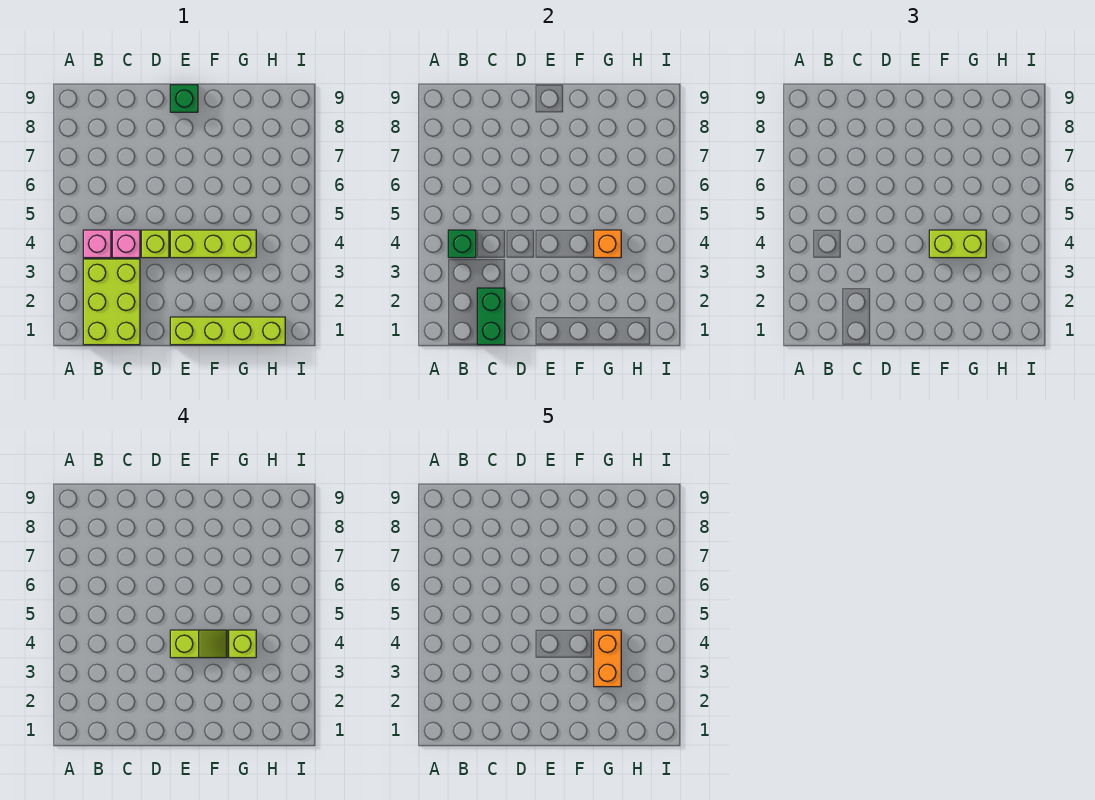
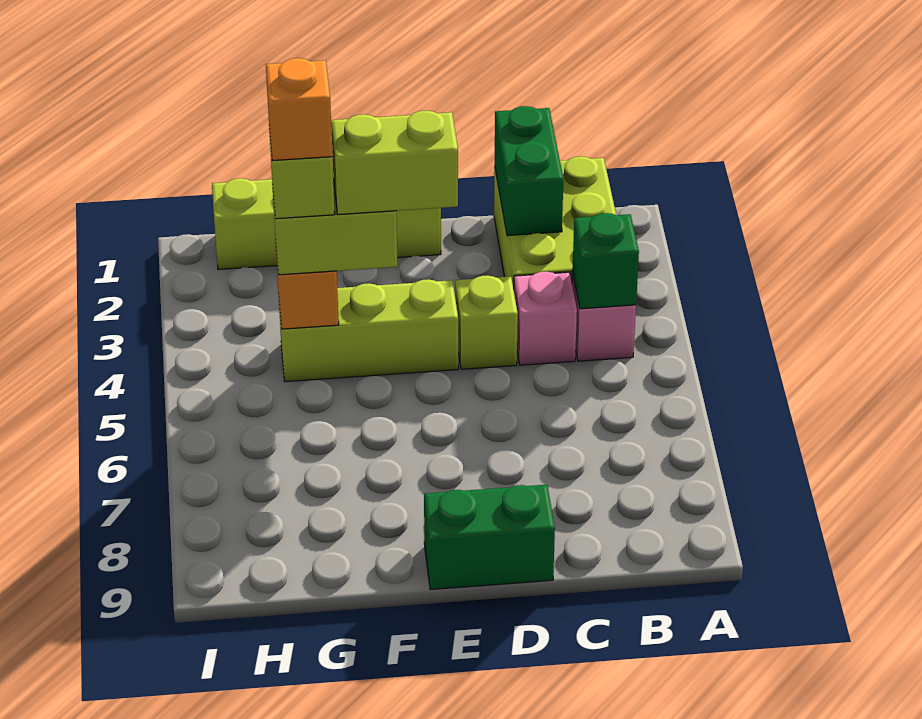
lime slope E4:F4 level 4 top E -> lime brick E4:F4 level 4
green brick E9 level 1 -> green brick D9:E9 level 1
orange brick G3:G4 level 5 -> orange brick G4 level 5

